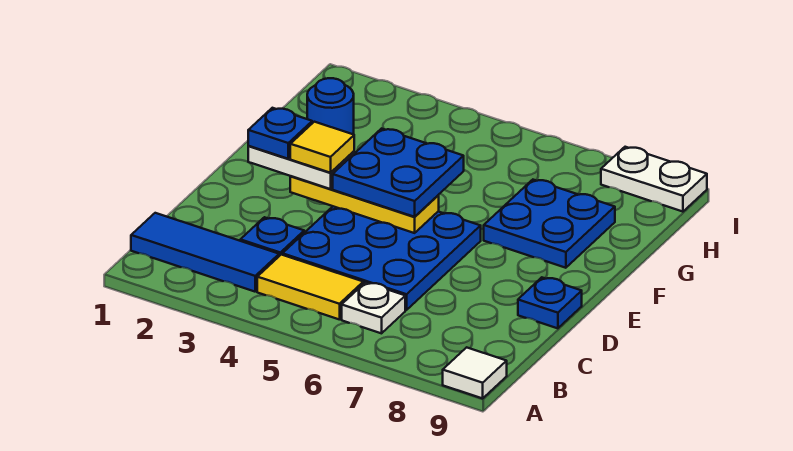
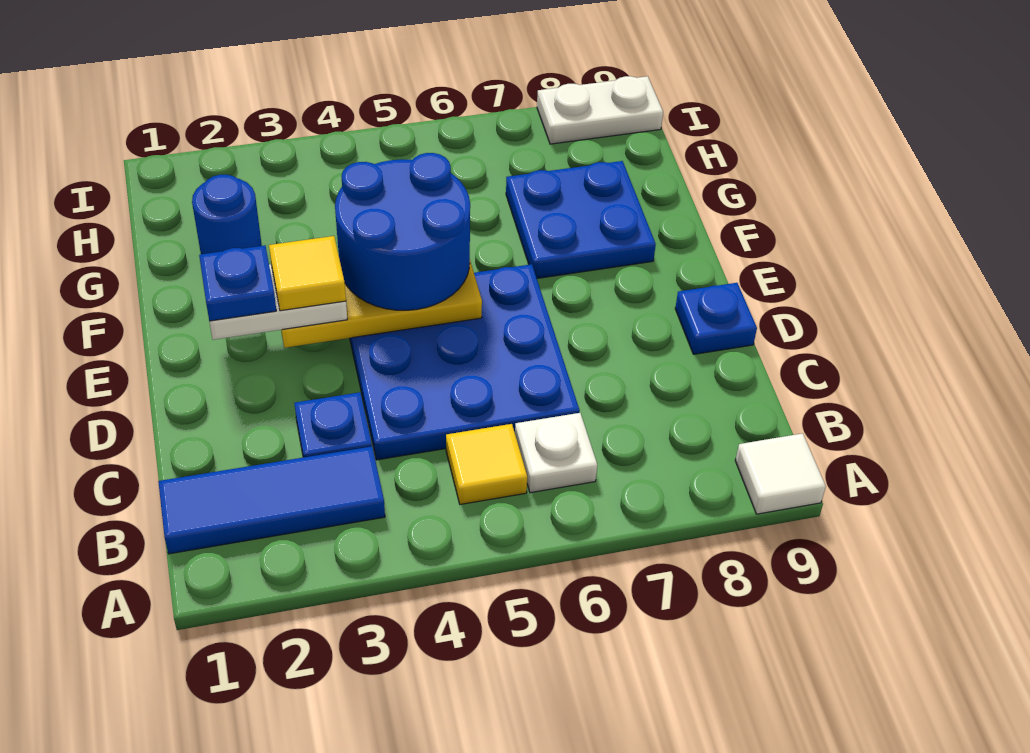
yellow tile B4:B5 level 1 -> yellow tile B5 level 1
blue plate E4:F5 level 3 -> blue round brick E4:F5 level 3

